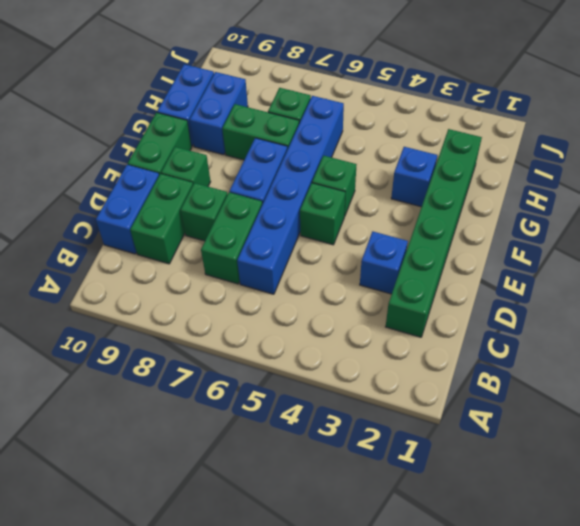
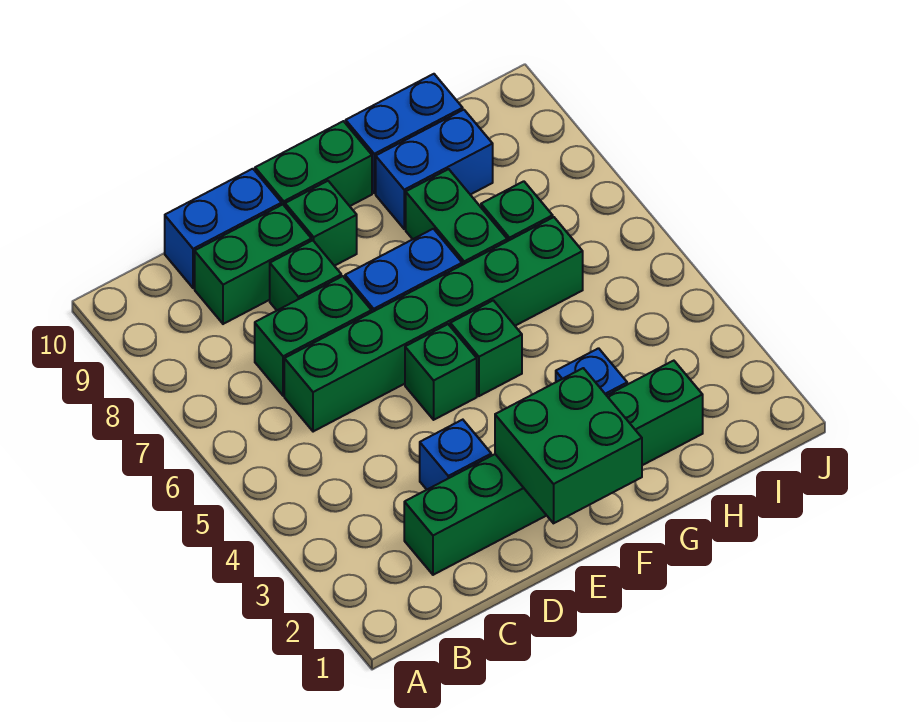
blue brick C6:H6 level 1 -> green brick C6:H6 level 1
none -> green brick E1:F2 level 2

